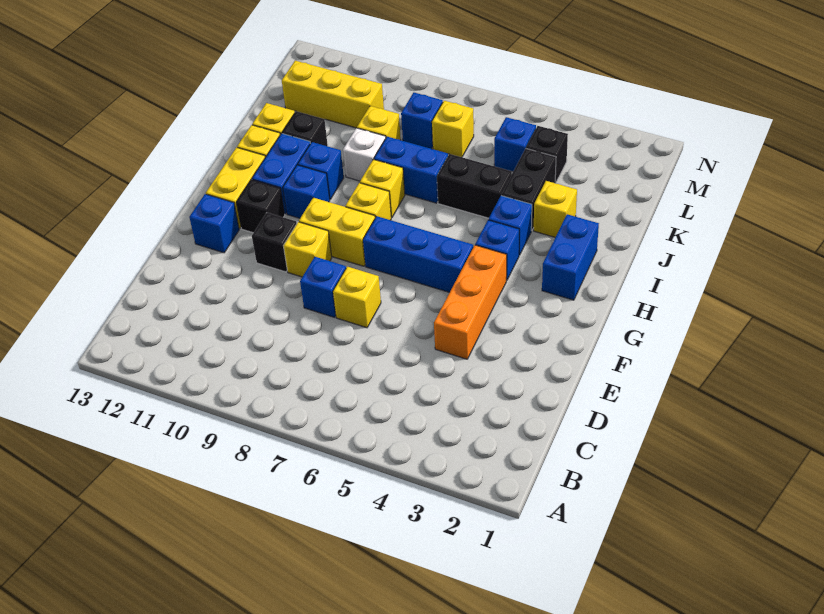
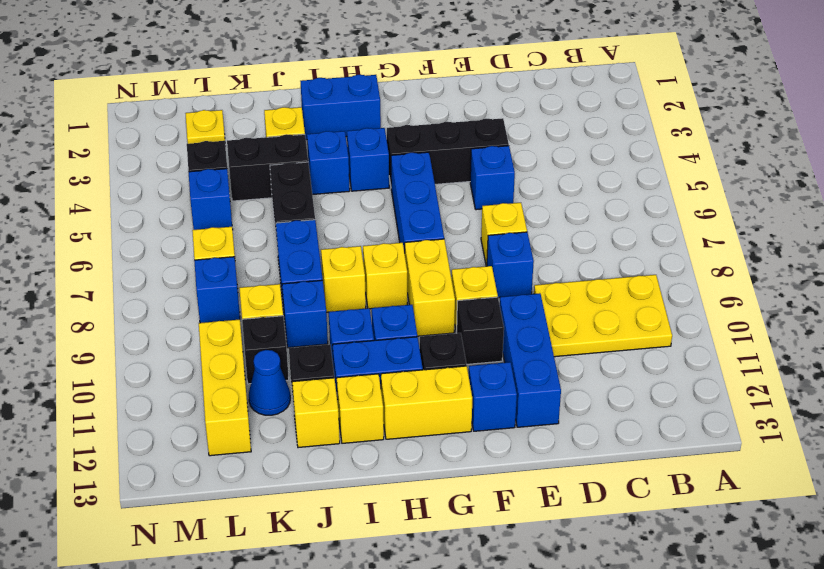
none -> yellow plate B9:D10 level 1
orange brick E4:G4 level 1 -> black brick E4:G4 level 1
none -> blue brick E5 level 1
none -> blue brick E10:E12 level 1
white brick J9 level 1 -> blue brick J9 level 1
none -> black brick K10 level 1
none -> blue cone K11 level 1
none -> yellow plate L2 level 1

